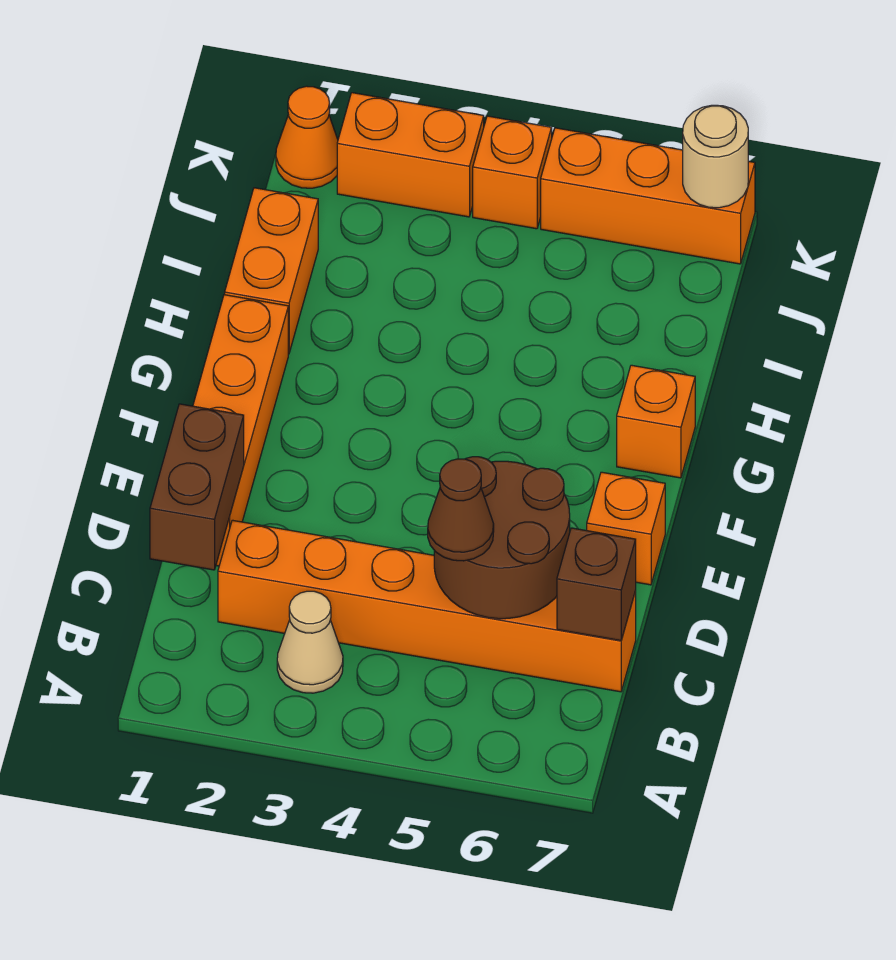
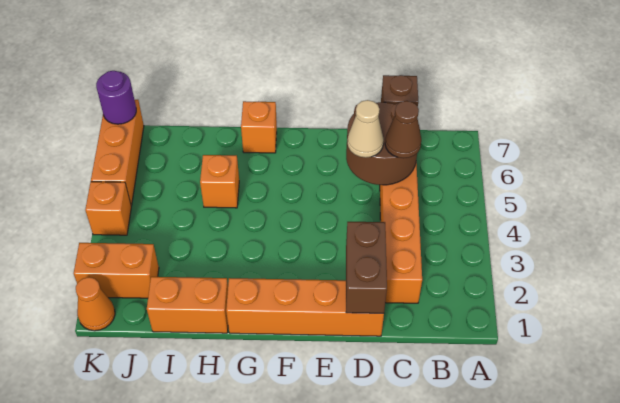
tan cone B3 level 1 -> tan cone D5 level 3
brown brick C1:D1 level 2 -> brown brick D1:D2 level 2
orange brick E7 level 1 -> orange brick H5 level 1
orange brick K2:K3 level 1 -> orange brick J2:K2 level 1
tan round brick K7 level 2 -> purple round brick K7 level 2

